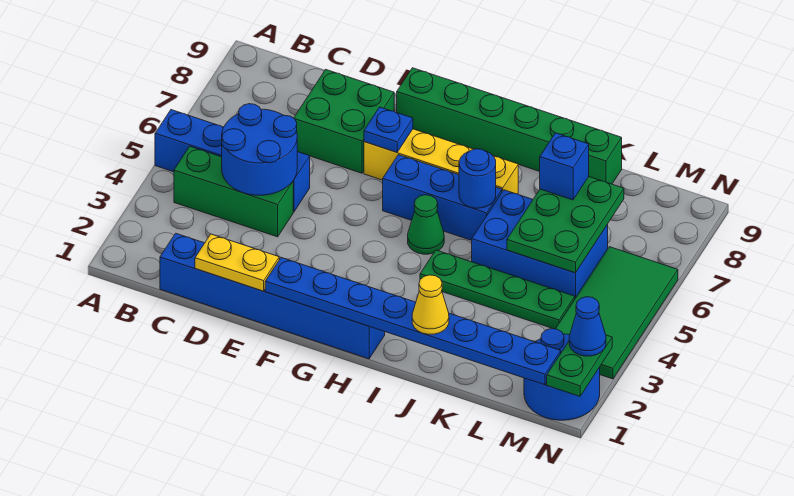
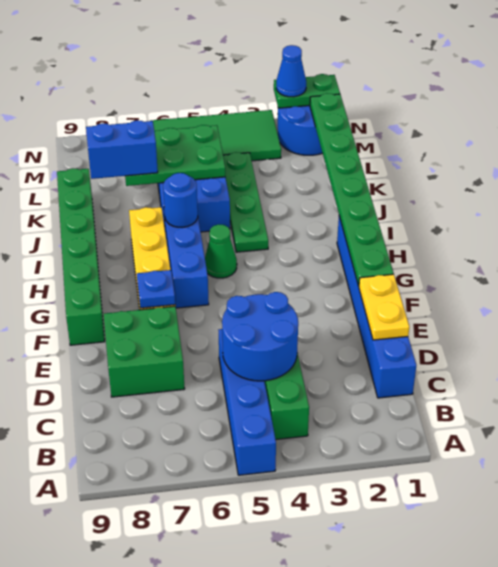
blue plate F1:M1 level 2 -> green plate F1:M1 level 2
yellow cone J1 level 3 -> none
blue brick K7 level 3 -> blue brick K7:K8 level 3

